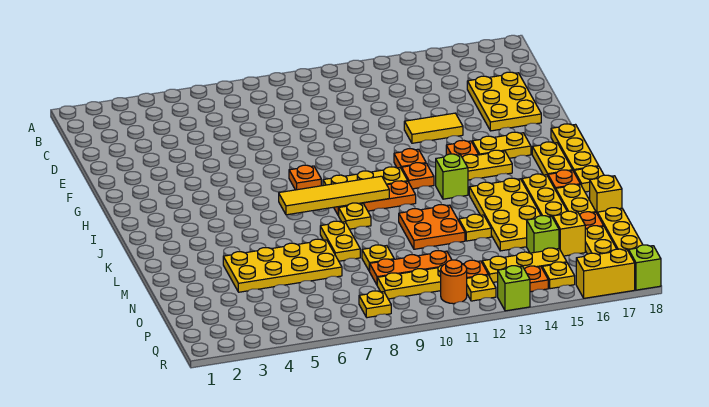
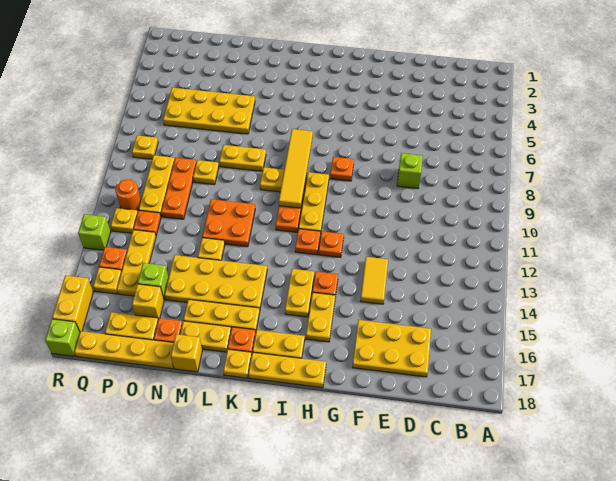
lime brick J13 level 1 -> lime brick E8 level 1
yellow plate M4:N7 level 1 -> yellow plate M5:P6 level 1

